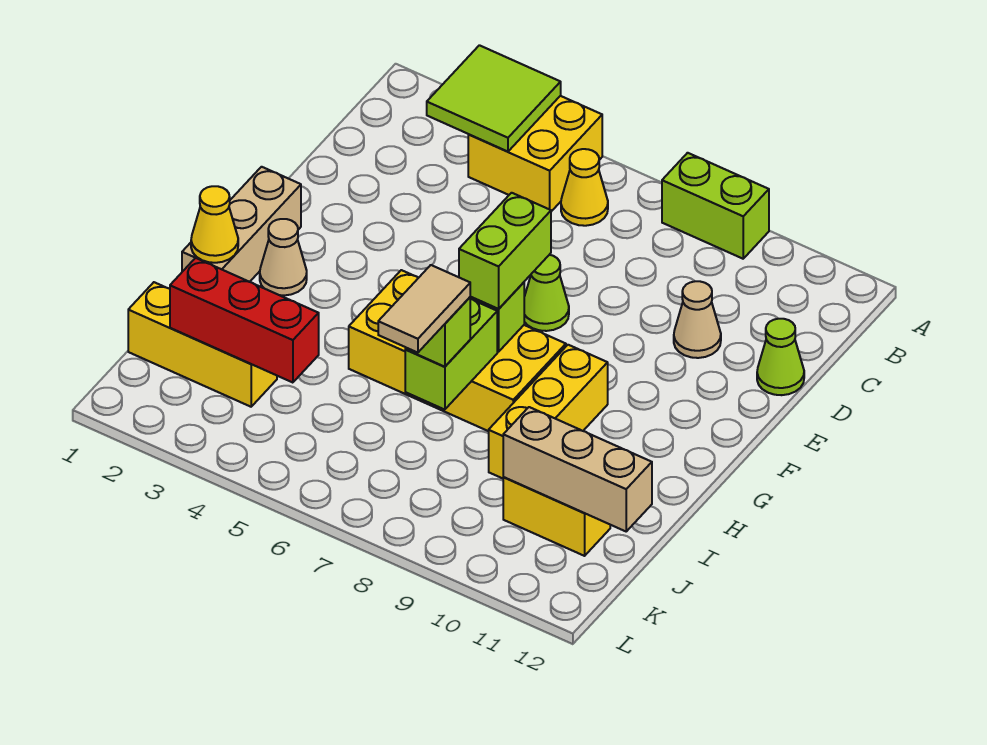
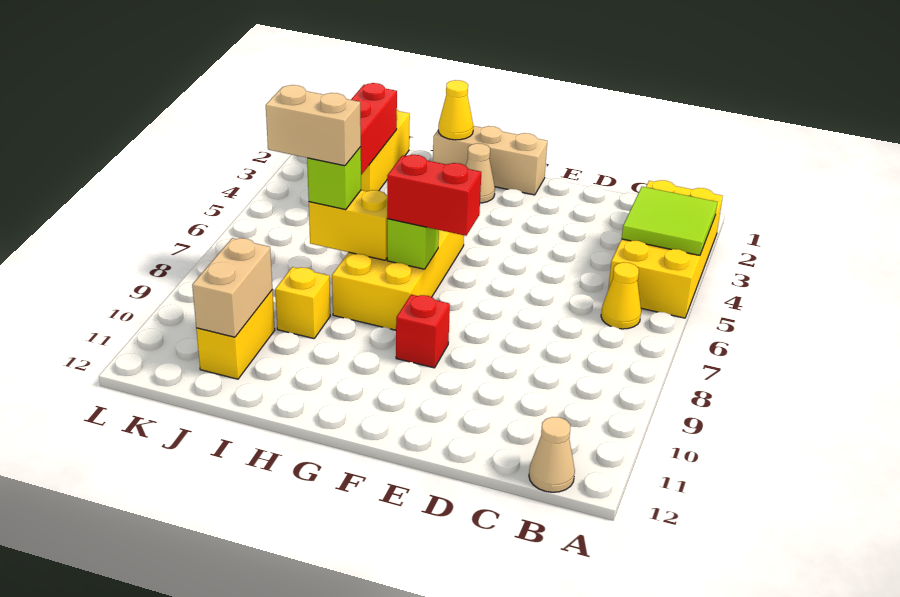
yellow brick A4:B5 level 1 -> yellow brick A2:B5 level 1
lime brick A8:A9 level 1 -> none
tan cone D10 level 1 -> tan cone B12 level 1
lime cone D12 level 1 -> none
lime cone E7 level 1 -> none
lime brick F7:G7 level 3 -> red brick F7:G7 level 3
none -> red brick F9 level 1
yellow brick G9:I9 level 1 -> yellow brick I9 level 1
lime brick H7:I7 level 2 -> yellow brick H7:I7 level 2
tan tile I7:J7 level 4 -> tan brick I7:J7 level 4
tan brick J10:J12 level 2 -> tan brick J10:J11 level 2

